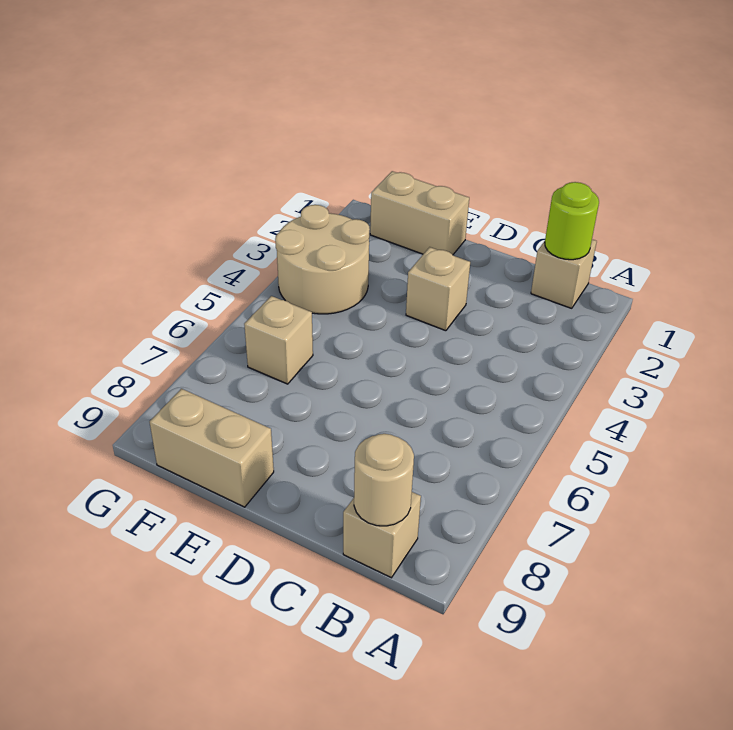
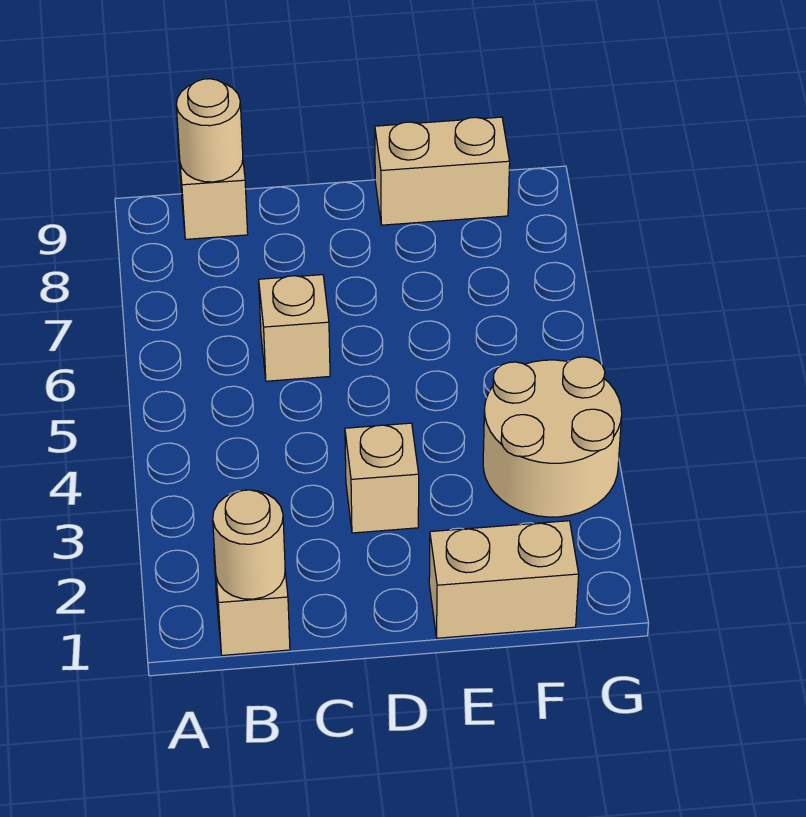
lime round brick B1 level 2 -> tan round brick B1 level 2
tan brick F6 level 1 -> tan brick C6 level 1

